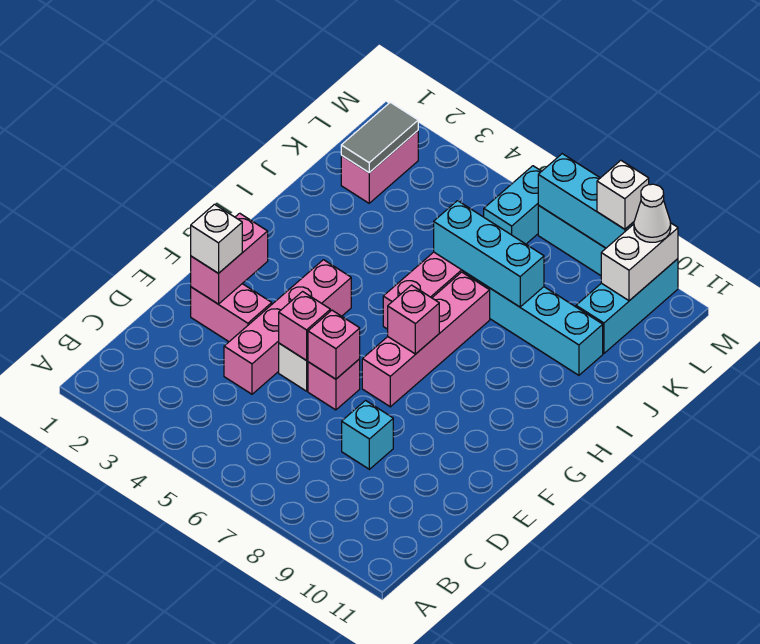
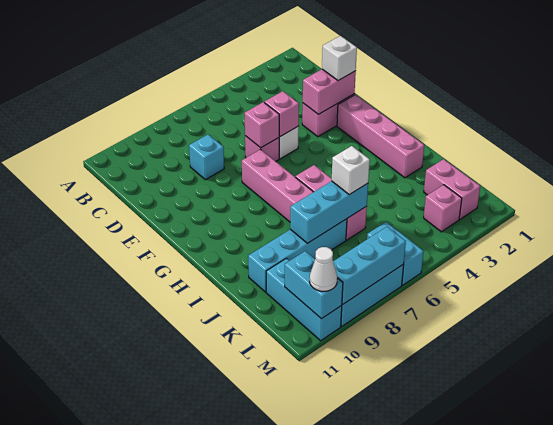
pink brick D4:G4 level 1 -> pink brick F2:I2 level 1
pink brick E2:F2 level 2 -> pink brick E2:E3 level 2
pink brick G7 level 2 -> pink brick L3 level 1
grey tile K2:L2 level 2 -> none
white brick L10:M10 level 2 -> cyan brick L10:M10 level 2
white brick M9 level 3 -> white brick J6 level 3

